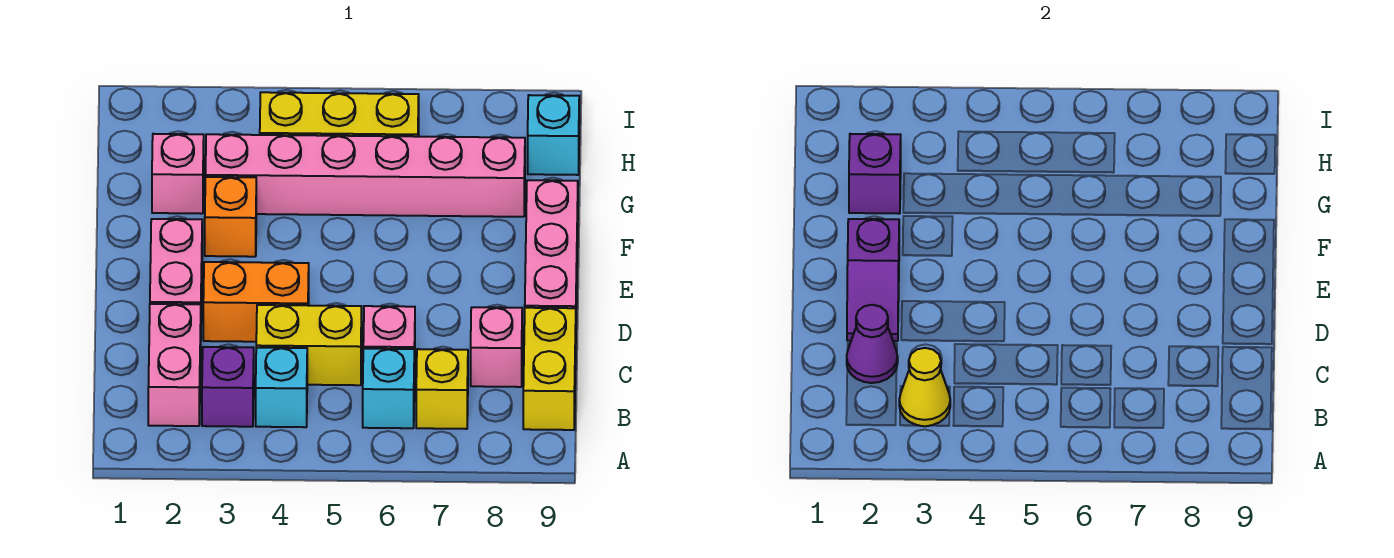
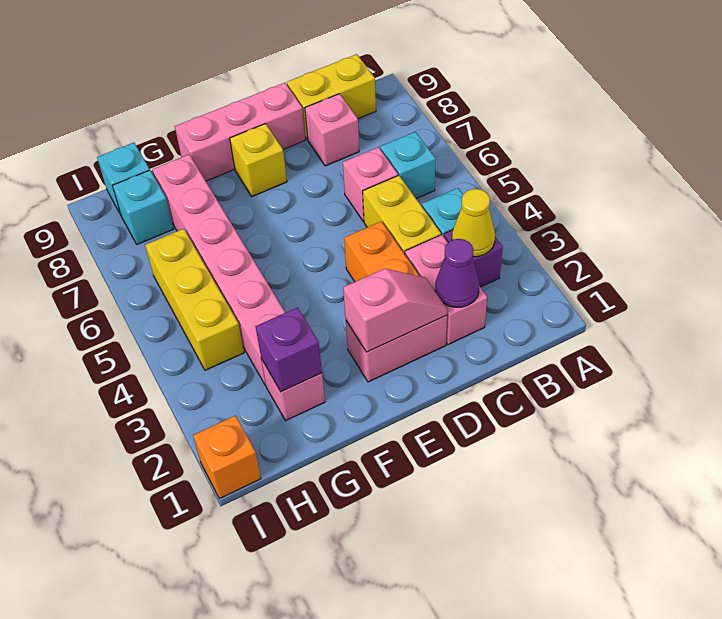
pink brick B2:C2 level 1 -> pink brick C2:C3 level 1
yellow brick B7 level 1 -> yellow brick E8 level 1
purple slope D2:E2 level 2 top E -> pink slope D2:E2 level 2 top E
orange brick F3 level 1 -> orange brick I1 level 1
none -> cyan brick H8 level 1

